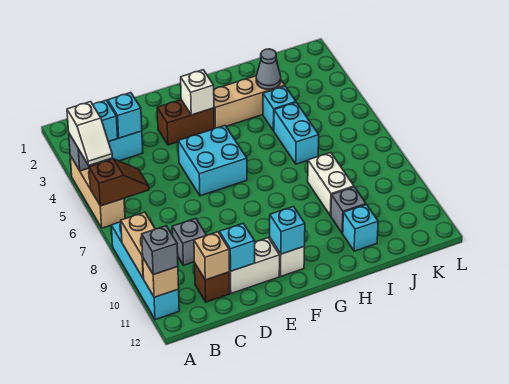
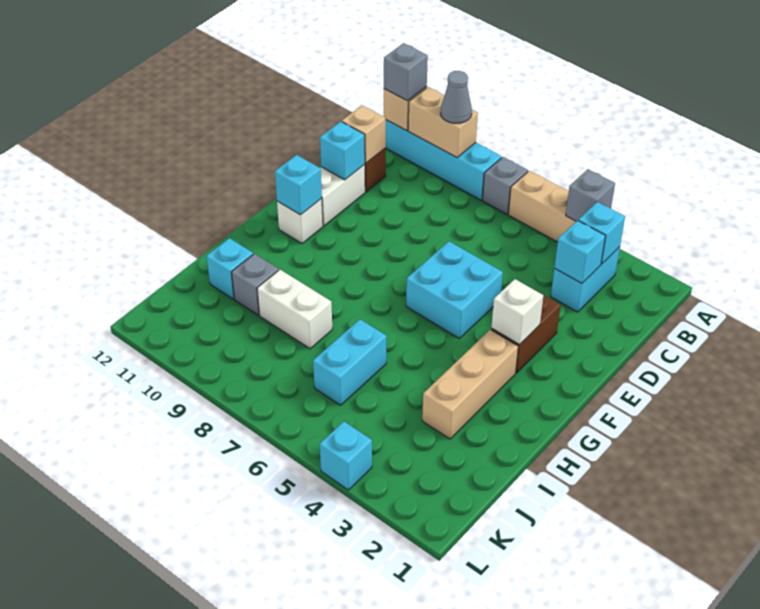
white slope A4:A5 level 3 top 4 -> none
brown slope A6:B6 level 2 top A -> none
grey brick C9 level 1 -> grey brick A7 level 1
grey cone I3 level 2 -> grey cone A9 level 3
cyan brick I4 level 1 -> cyan brick L4 level 1
cyan brick I5:I6 level 1 -> cyan brick I6:J6 level 1

